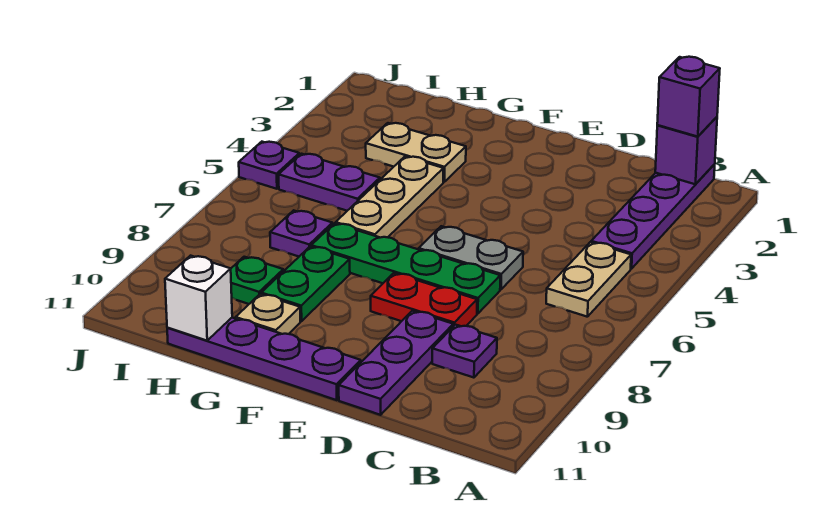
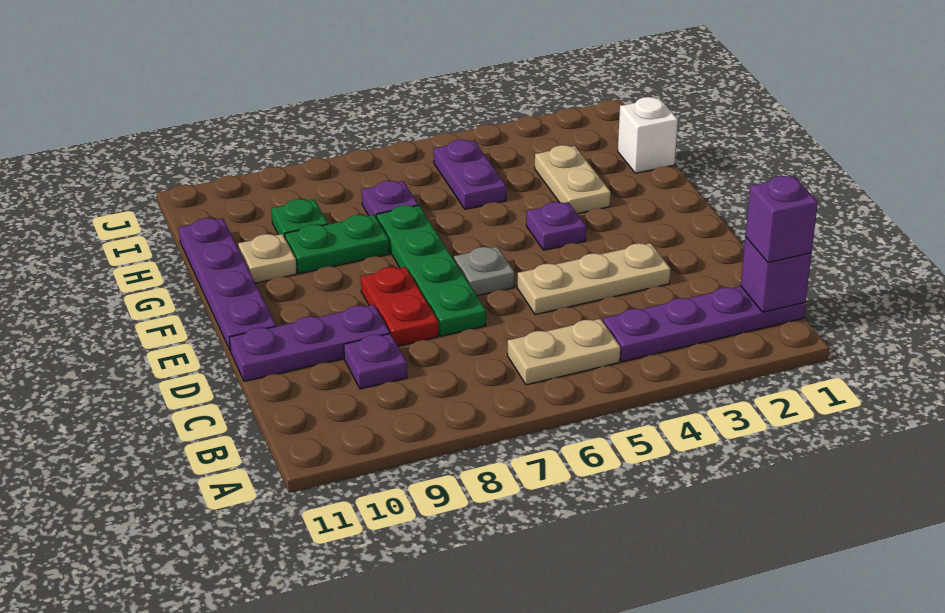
grey plate D6:E6 level 1 -> grey plate E6 level 1
tan plate G4:G6 level 1 -> tan plate D3:D5 level 1
white brick H11 level 2 -> white brick H1 level 1
purple plate J5 level 1 -> purple plate F4 level 1

